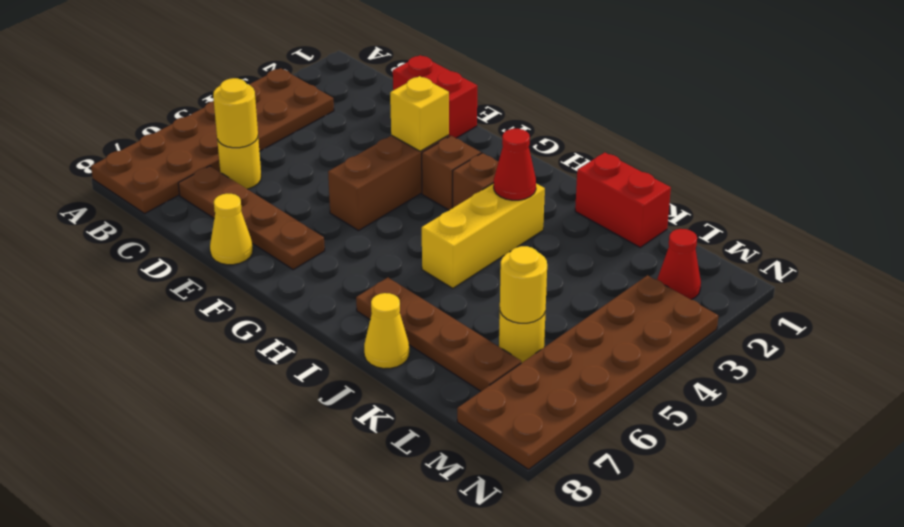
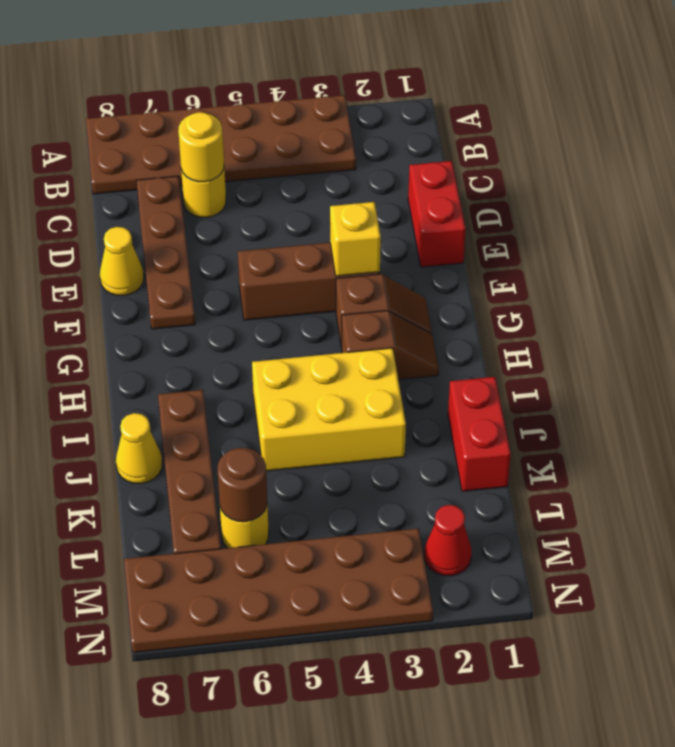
yellow brick I3:I5 level 1 -> yellow brick I3:J5 level 1
red cone I3 level 2 -> none
yellow round brick L6 level 2 -> brown round brick L6 level 2

